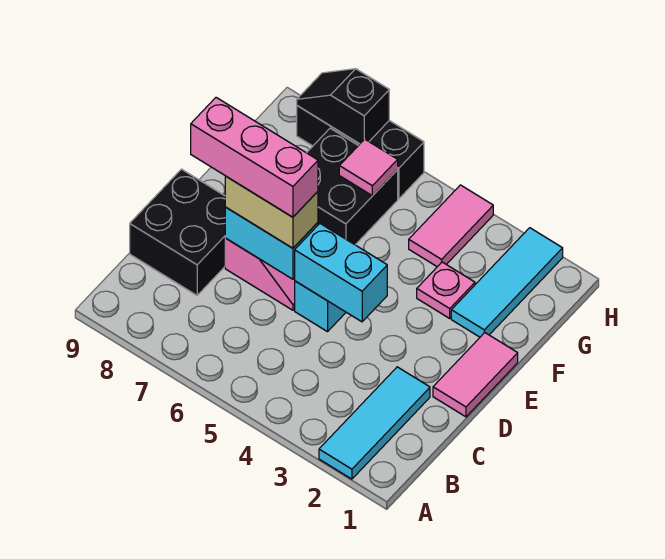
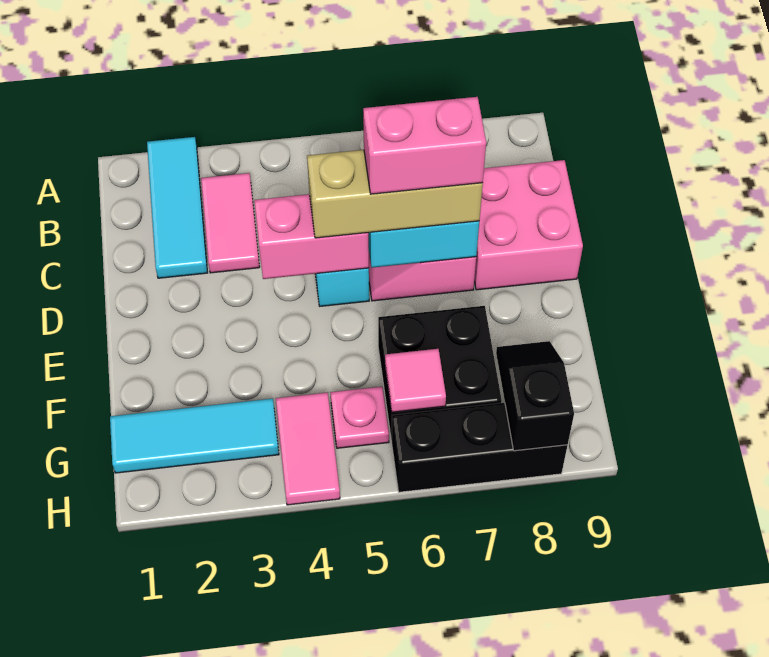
black brick C8:D9 level 1 -> pink brick C8:D9 level 1
pink tile D1:E1 level 1 -> pink tile B3:C3 level 1
cyan brick D4:D5 level 2 -> pink brick D4:D5 level 2
tan brick D6:D7 level 3 -> tan brick D5:D7 level 3
pink brick D6:D8 level 4 -> pink brick D6:D7 level 4
cyan tile F2:H2 level 1 -> cyan tile G1:G3 level 1
pink plate F3 level 1 -> pink plate G5 level 1
black slope H7:H8 level 2 top 7 -> black slope G8:H8 level 2 top H

